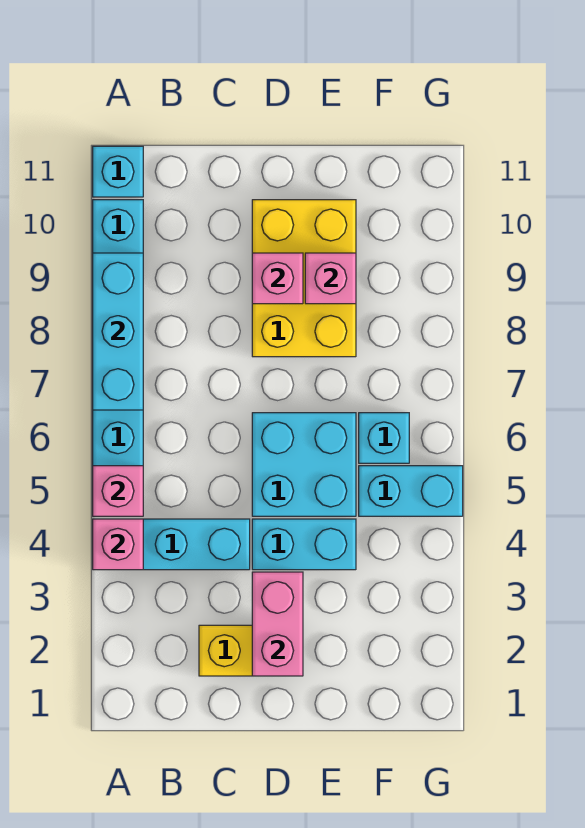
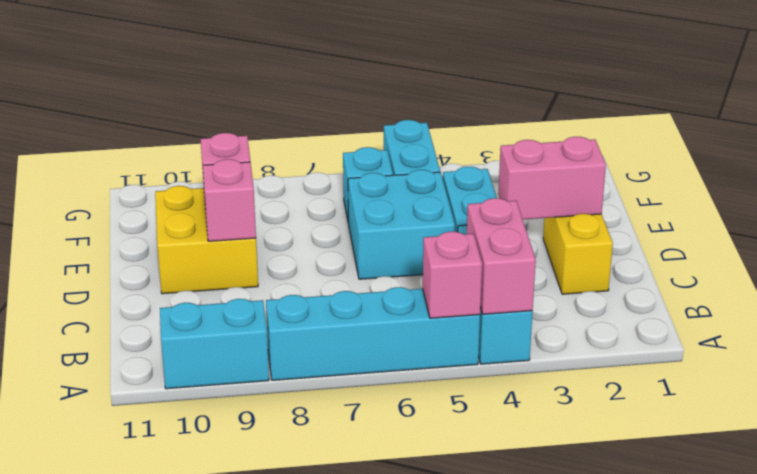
pink brick A4 level 2 -> pink brick A4:B4 level 2
cyan brick A7:A9 level 2 -> none
cyan brick A11 level 1 -> none
yellow brick D8:E10 level 1 -> yellow brick D9:E10 level 1

